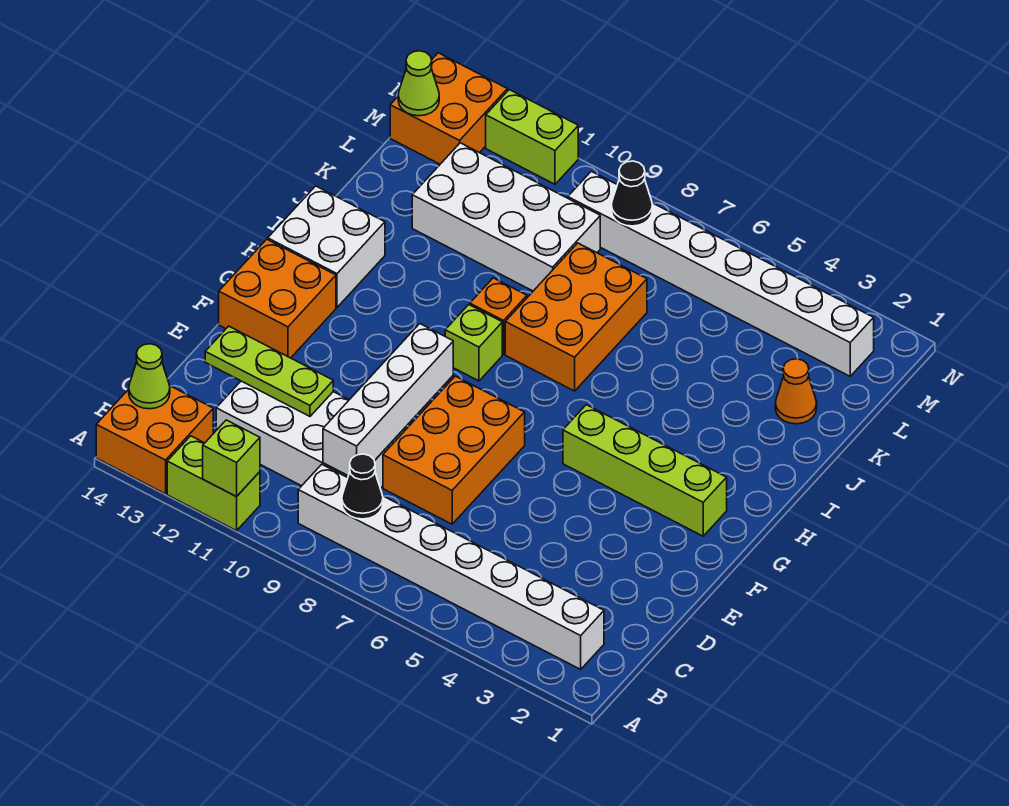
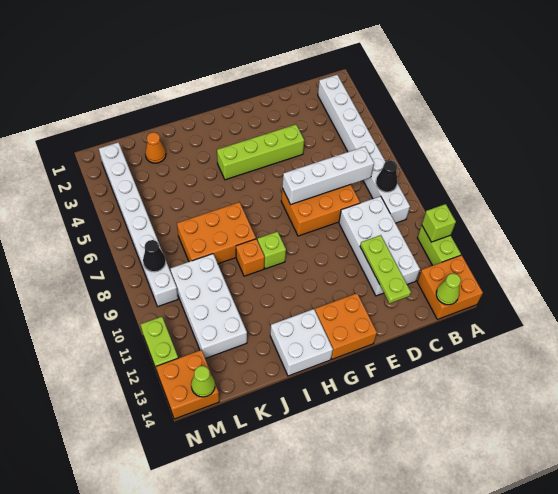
white brick C9:F9 level 2 -> white brick C7:F7 level 2
lime brick G2:G5 level 1 -> lime brick E4:H4 level 1

